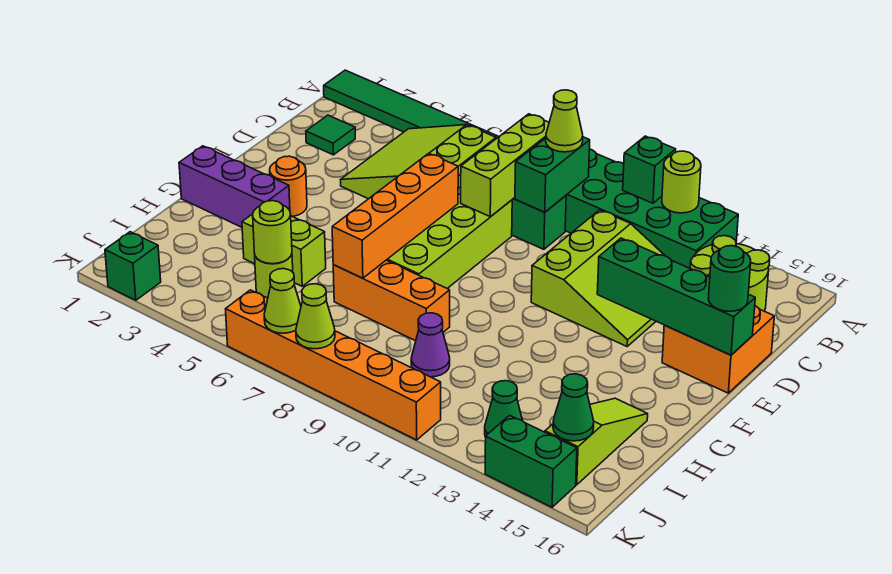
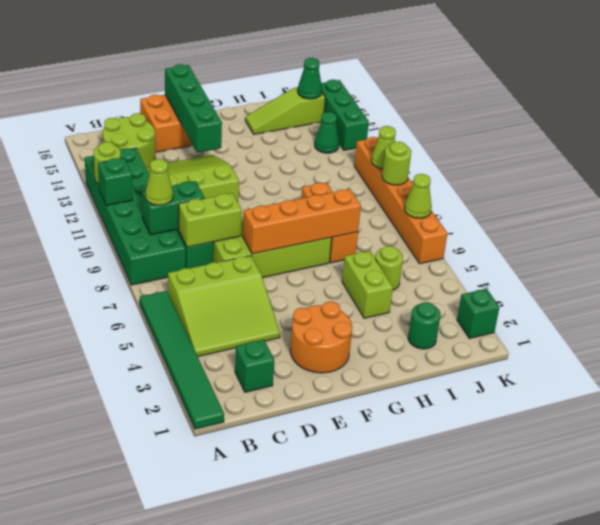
lime brick B8:D8 level 2 -> lime brick C8:D8 level 2
green tile C2 level 1 -> green brick C2 level 1
green round brick E16 level 3 -> green round brick I2 level 1
orange round brick F3 level 1 -> orange round brick E2:F3 level 1
purple brick G1:G3 level 1 -> none
lime round brick I5 level 2 -> lime round brick K9 level 2
purple cone I10 level 1 -> none
lime cone K8 level 2 -> lime cone K10 level 2
green brick K14:K15 level 1 -> green brick K13:K15 level 1

